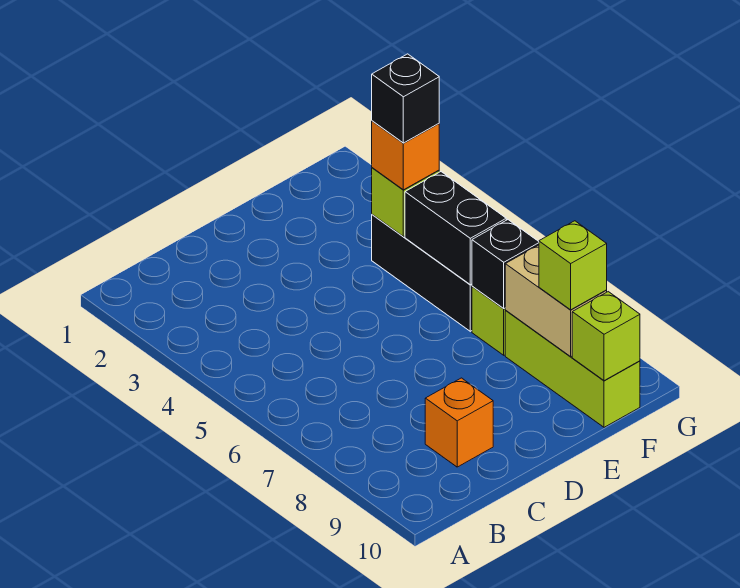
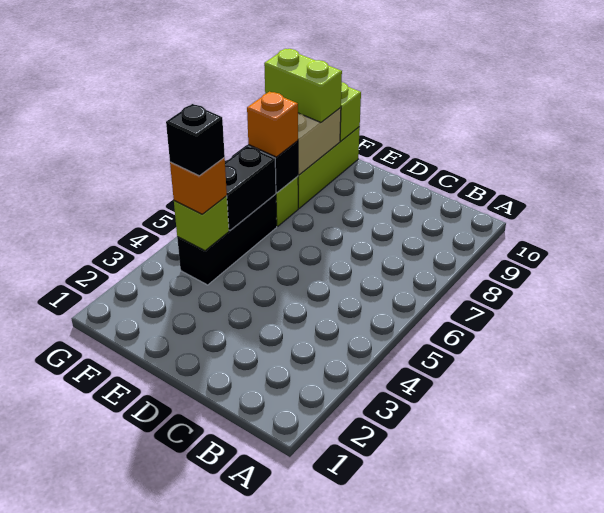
orange brick C9 level 1 -> orange brick F7 level 3
lime brick F9 level 3 -> lime brick F9:G9 level 3

